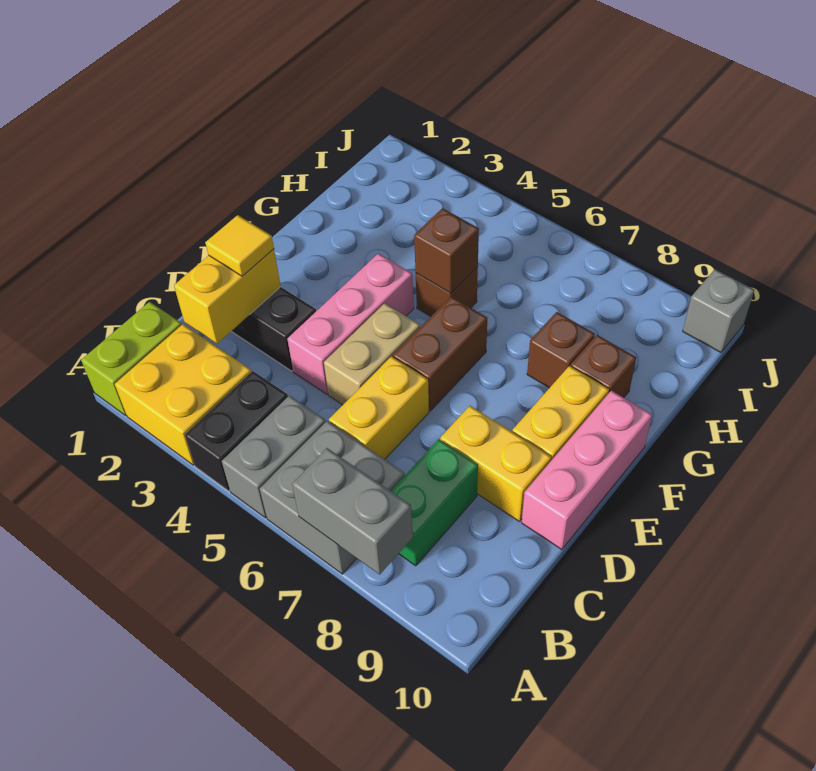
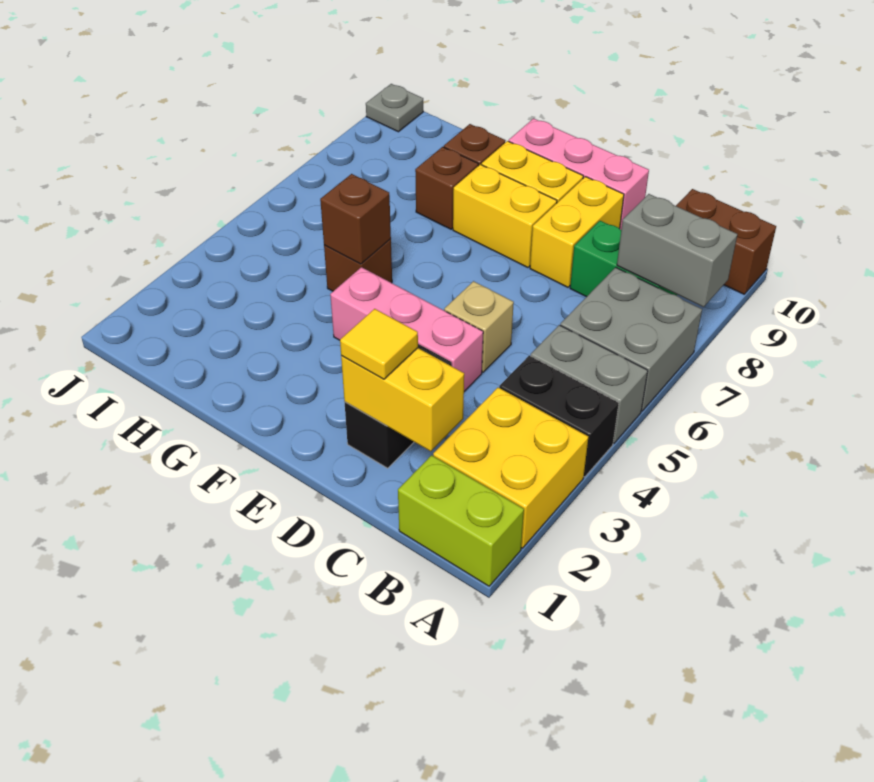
grey brick A7:A8 level 2 -> grey brick A8:B8 level 2
yellow brick C6:D6 level 1 -> yellow brick E8:F8 level 1
tan brick D5:E5 level 1 -> tan brick D5 level 1
brown brick E6:F6 level 1 -> brown brick A10:B10 level 1
grey brick J10 level 1 -> grey plate J10 level 1

